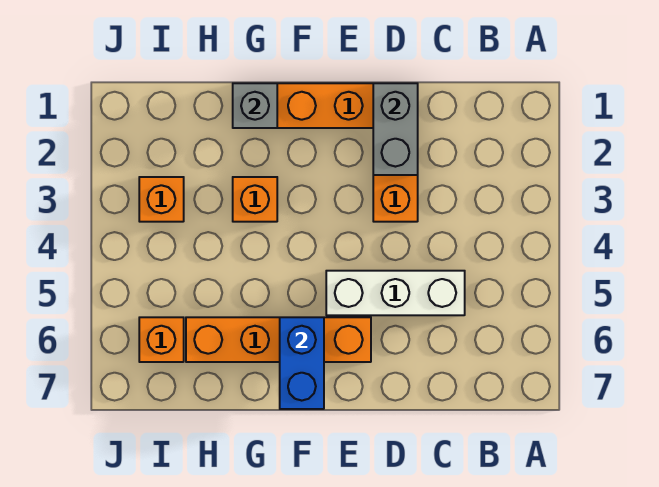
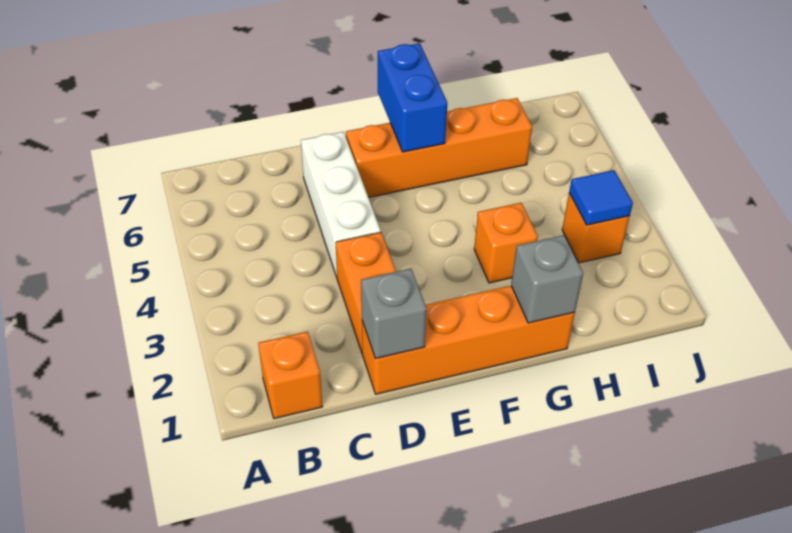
white brick C5:E5 level 1 -> white brick D4:D6 level 1
grey brick D1:D2 level 2 -> grey brick D1 level 2
none -> blue tile I3 level 2
orange brick I6 level 1 -> orange brick B1 level 1

